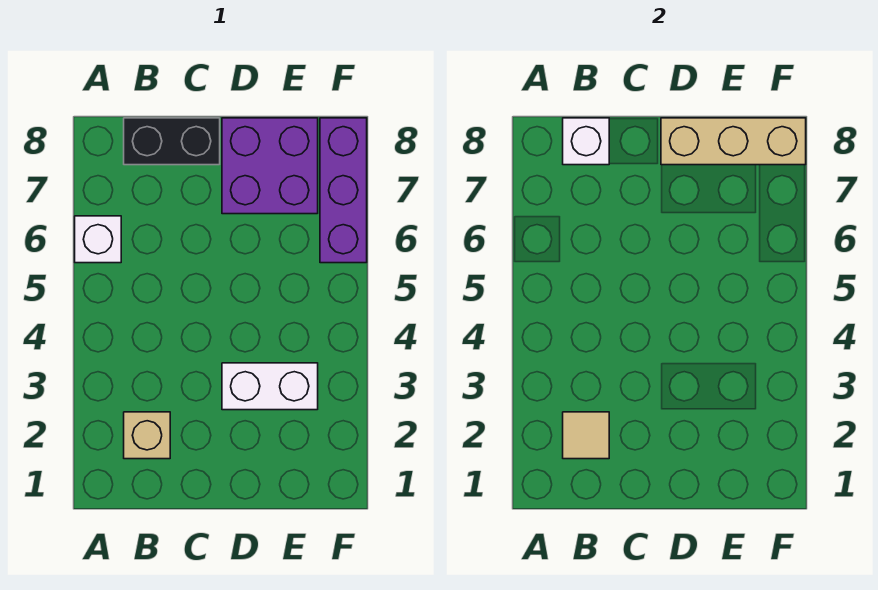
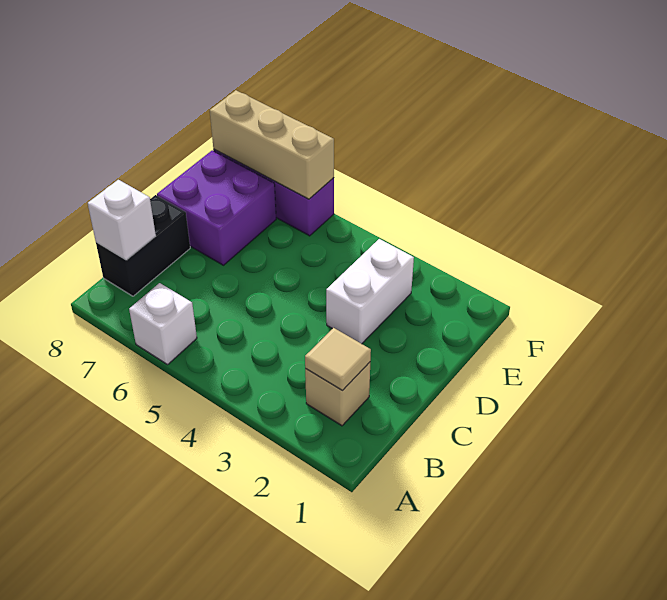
tan brick D8:F8 level 2 -> tan brick F6:F8 level 2

